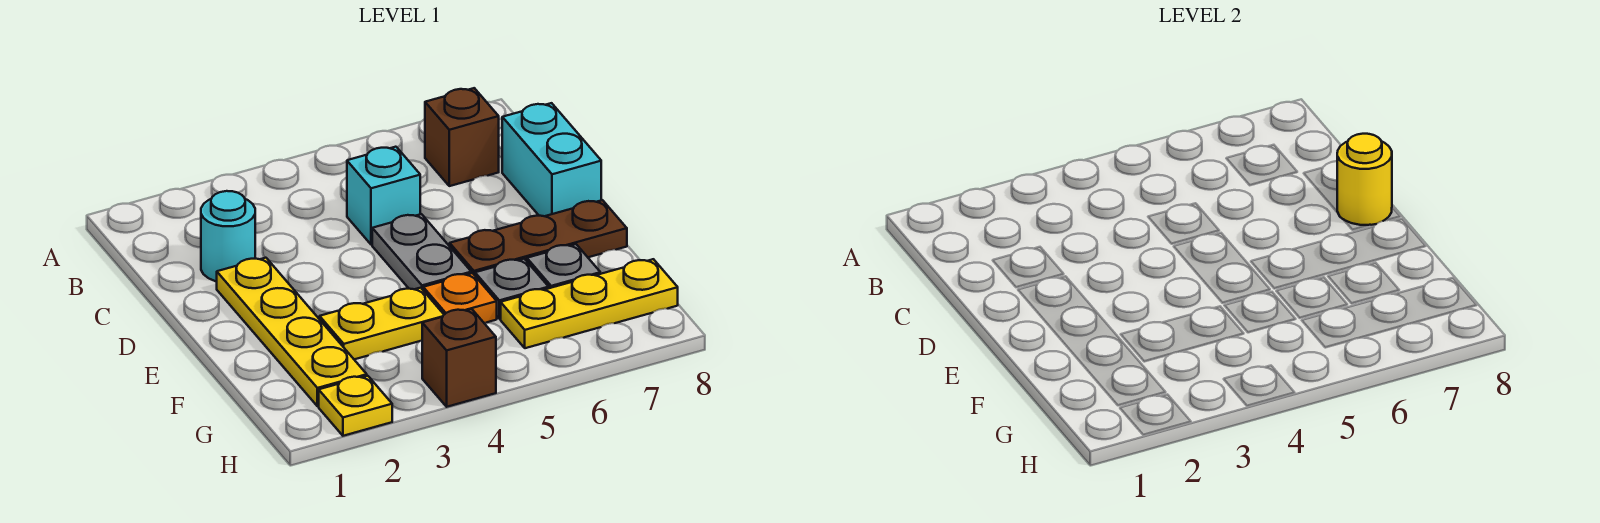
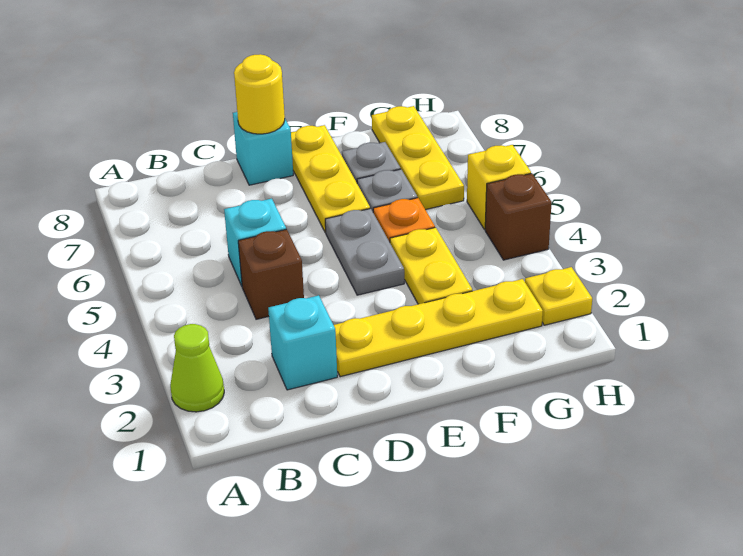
none -> lime cone A2 level 1
brown brick B7 level 1 -> brown brick C4 level 1
cyan round brick C2 level 1 -> cyan brick C2 level 1
cyan brick C8:D8 level 1 -> cyan brick D8 level 1
grey plate D5:E5 level 1 -> grey plate E4:E5 level 1
brown plate E6:E8 level 1 -> yellow plate E6:E8 level 1
none -> yellow brick H5 level 1

